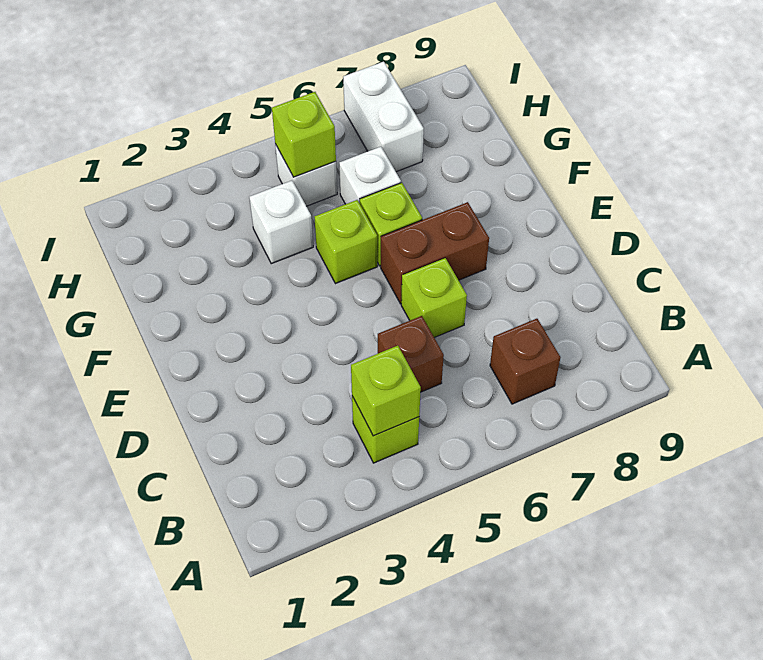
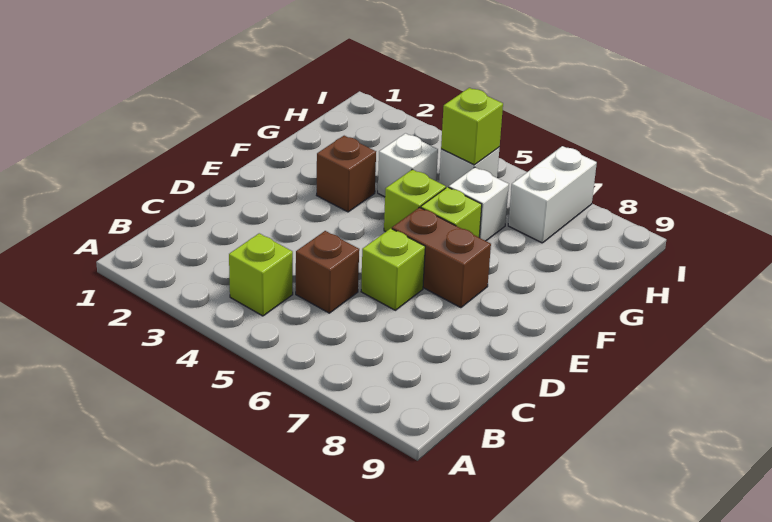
lime brick B4 level 2 -> none
brown brick B7 level 1 -> brown brick F3 level 1

